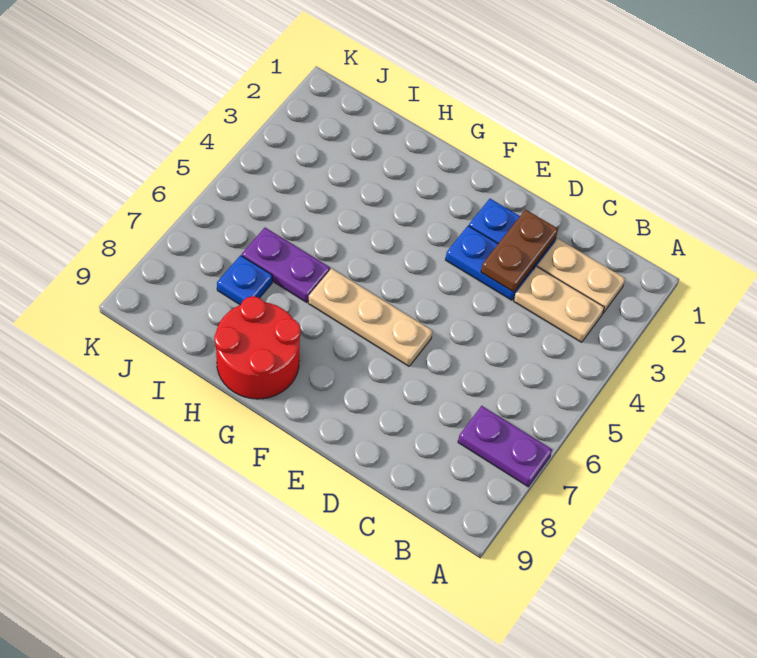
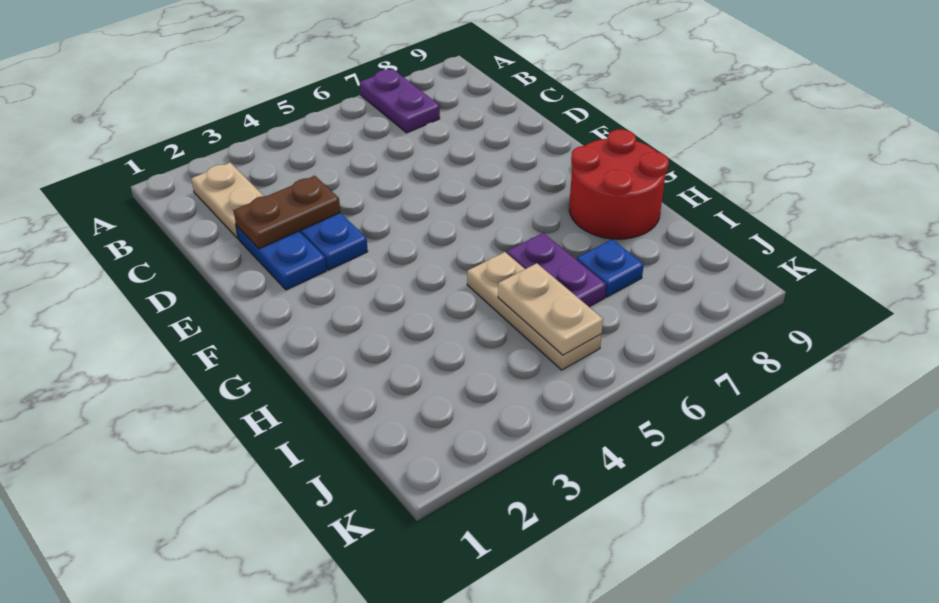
tan plate B3:C3 level 1 -> tan plate I5:J5 level 2
tan plate E6:G6 level 1 -> tan plate H5:J5 level 1

